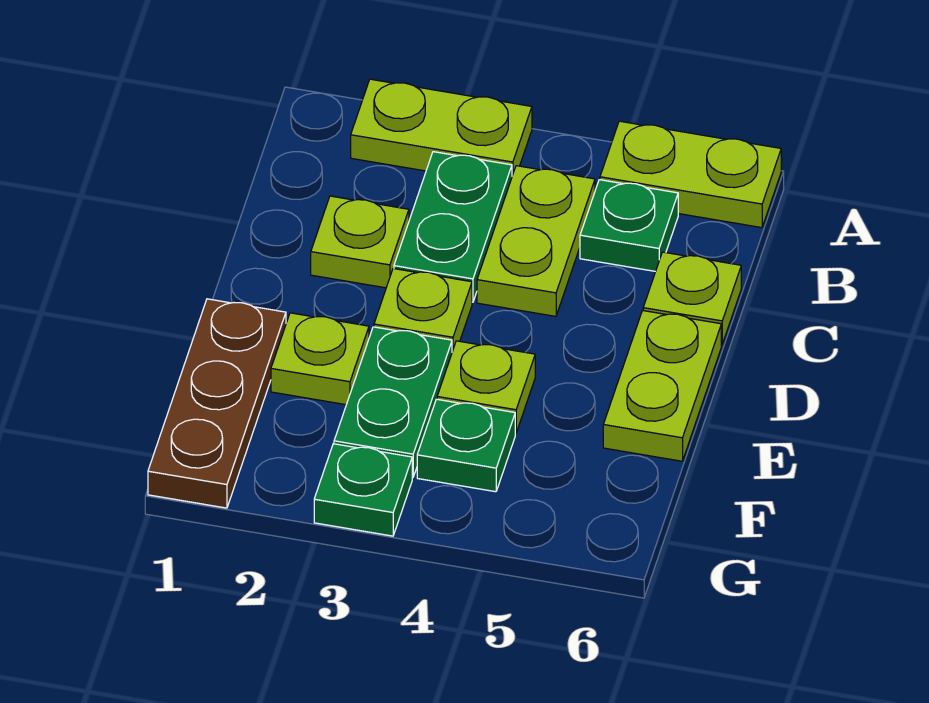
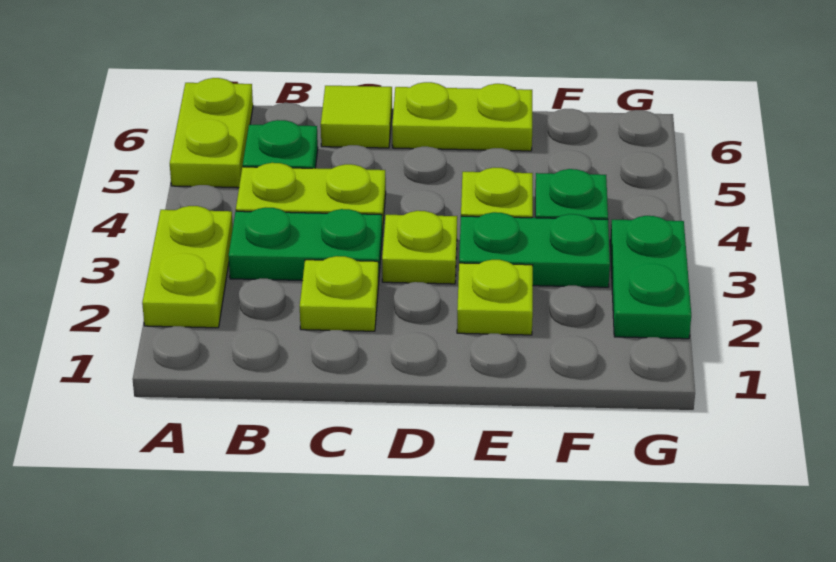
lime plate C6 level 1 -> lime tile C6 level 1
brown plate E1:G1 level 1 -> none
green plate G3 level 1 -> green plate G2:G3 level 1

